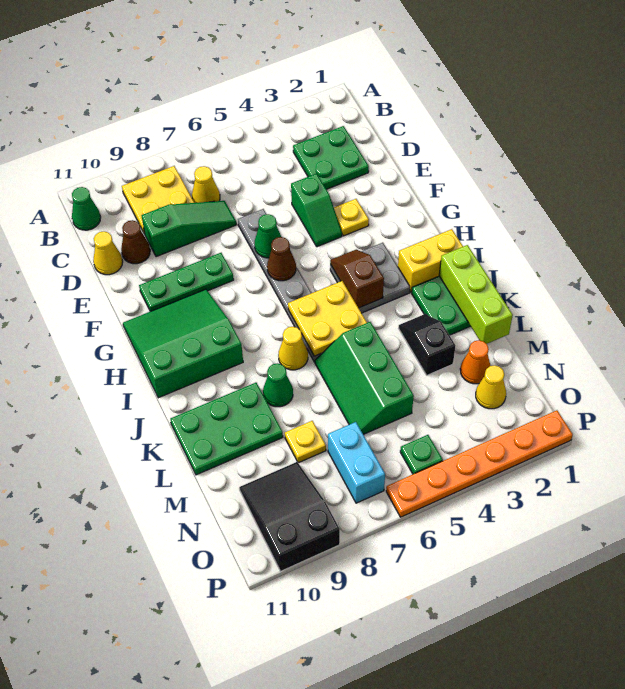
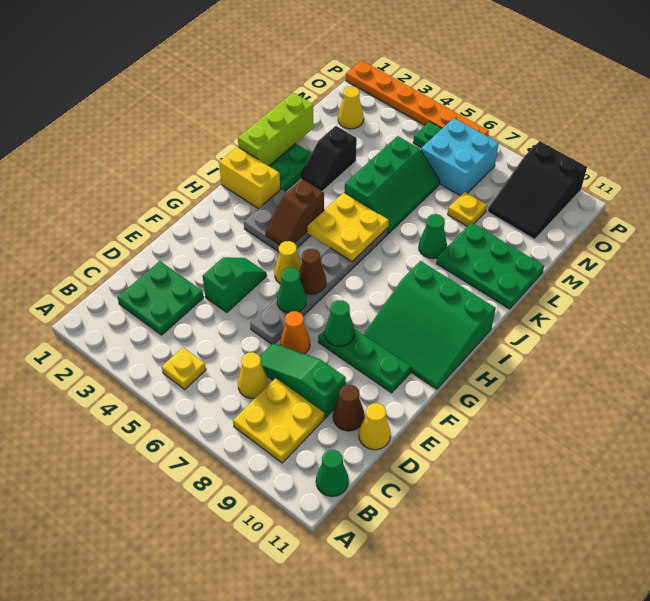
yellow plate F3 level 1 -> yellow plate B5 level 1
none -> green cone F8 level 2
yellow cone J7 level 1 -> yellow cone G5 level 1
orange cone M2 level 1 -> orange cone E7 level 1
cyan brick N7:O7 level 1 -> cyan brick N6:O7 level 1

